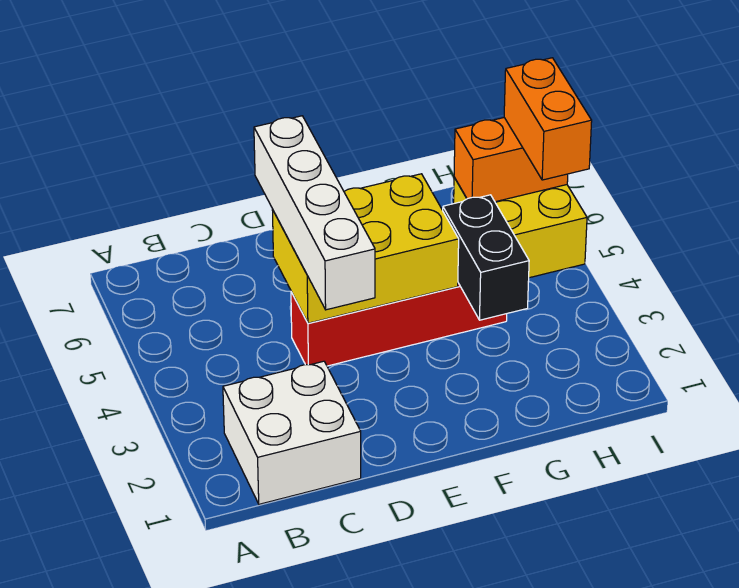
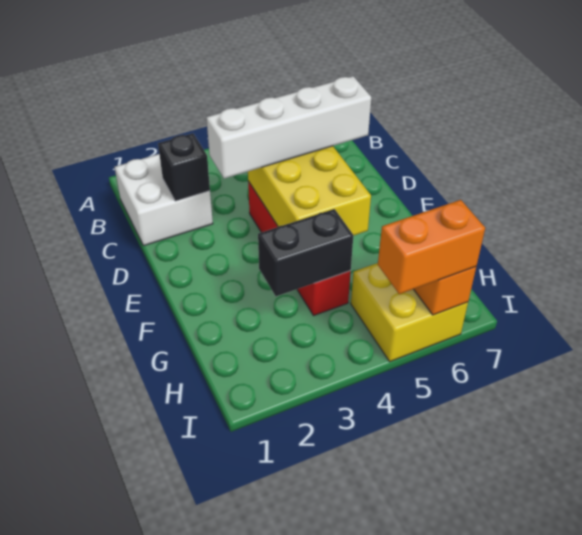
none -> black brick C2 level 2

